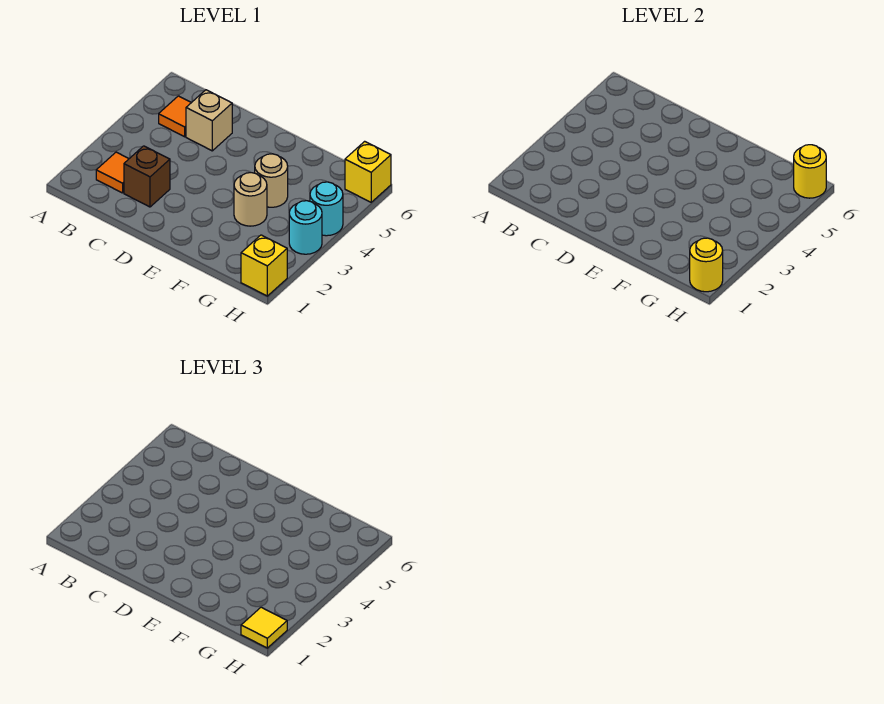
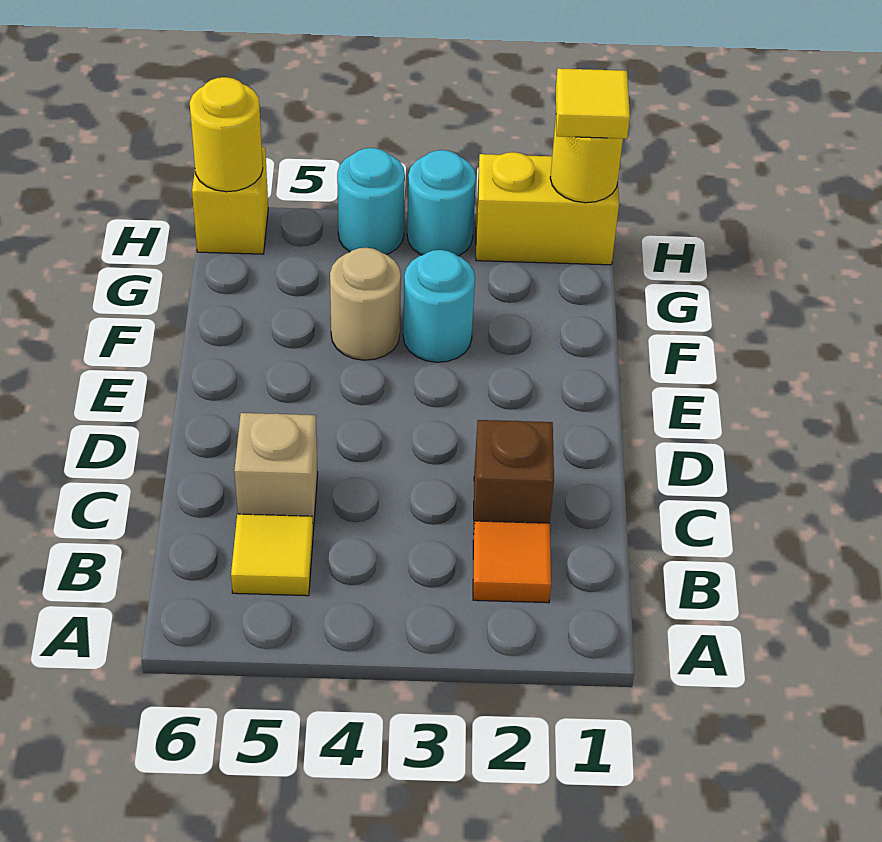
orange tile B5 level 1 -> yellow tile B5 level 1
tan round brick F3 level 1 -> cyan round brick F3 level 1
yellow brick H1 level 1 -> yellow brick H1:H2 level 1

